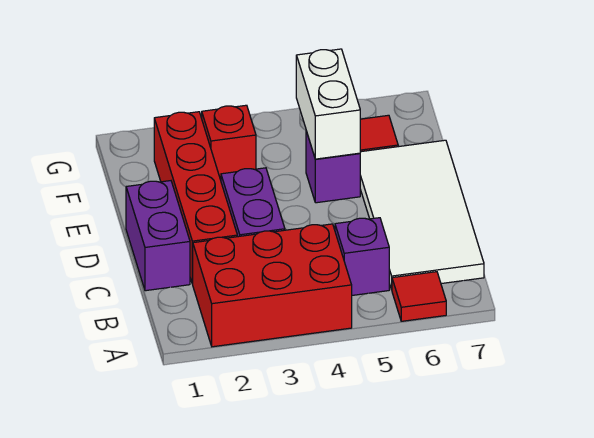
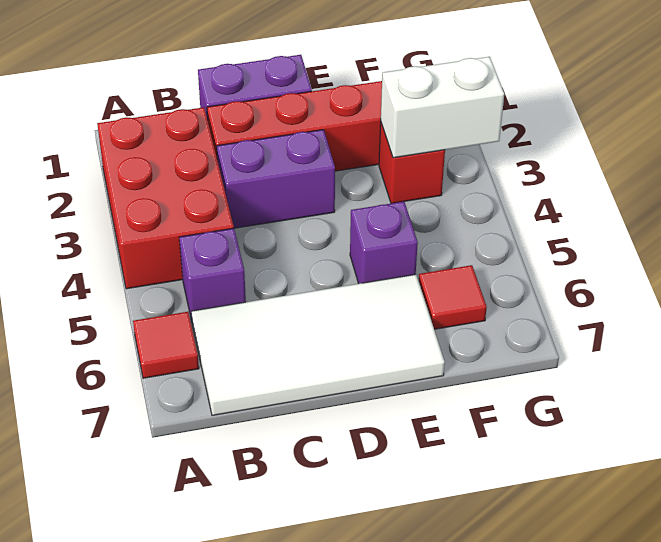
white brick E5:F5 level 2 -> white brick F3:G3 level 2

